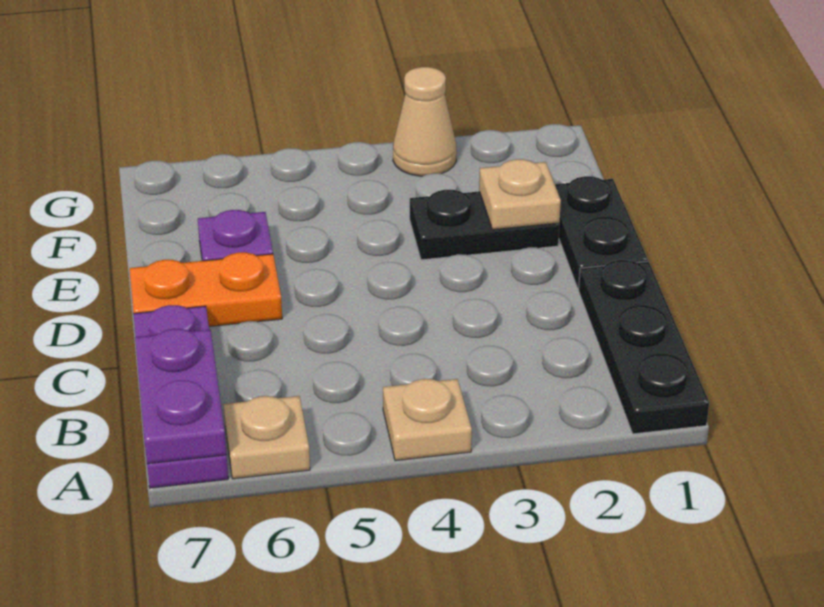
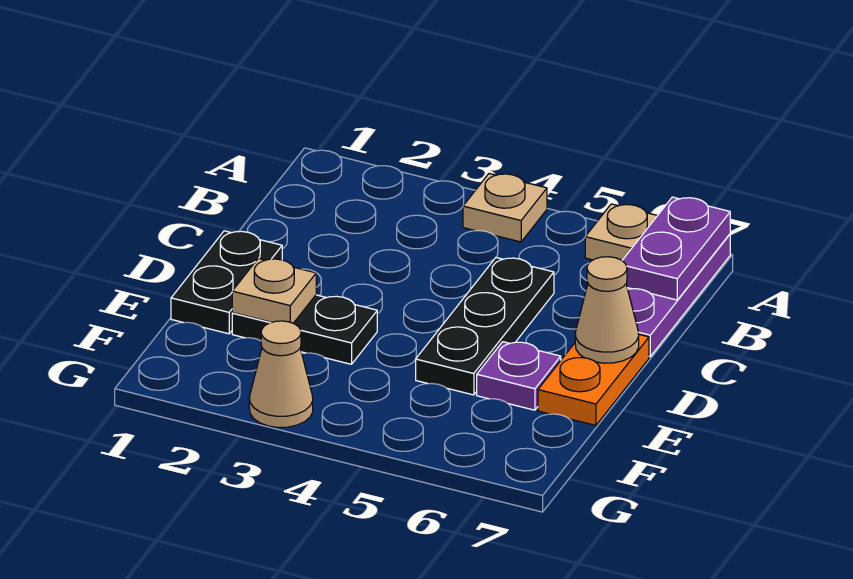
black plate A1:C1 level 1 -> black plate C5:E5 level 1
orange plate D6:D7 level 1 -> orange plate D7:E7 level 1
none -> tan cone D7 level 2

